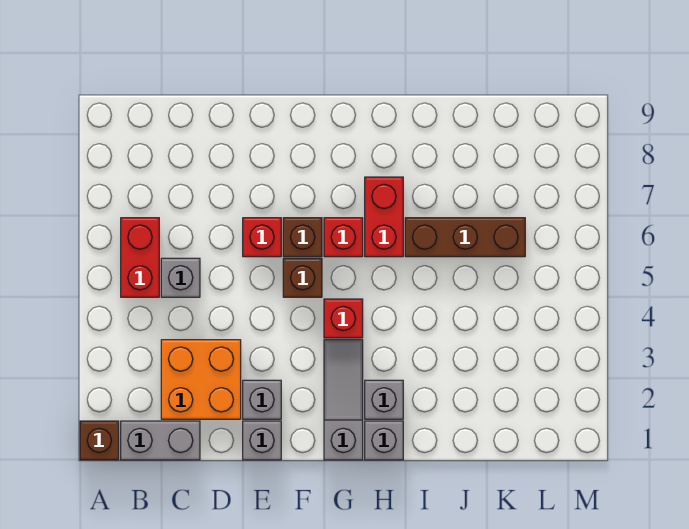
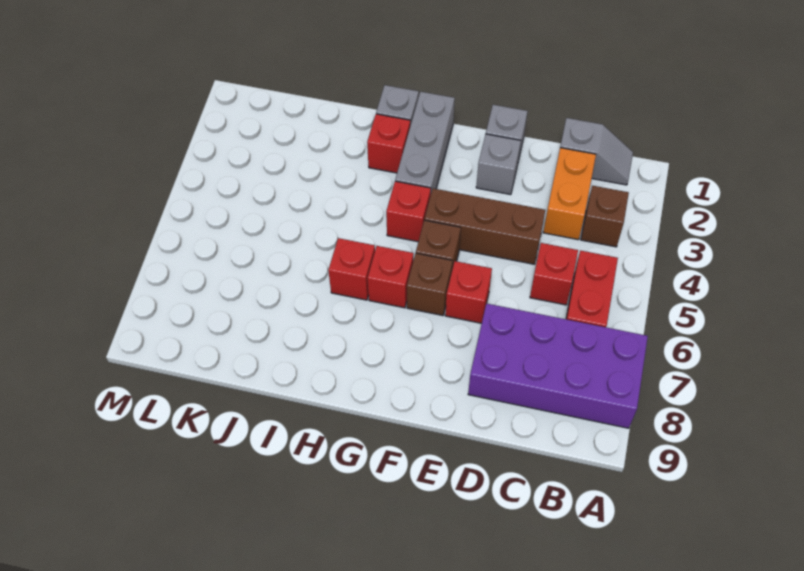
brown brick A1 level 1 -> brown brick B3 level 1
none -> purple brick A7:D8 level 1
grey brick B1:C1 level 1 -> grey slope B1:C1 level 1 top C
orange brick C2:D3 level 1 -> orange brick C2:C3 level 1
grey brick C5 level 1 -> red brick C5 level 1
grey slope G1:G3 level 1 top 1 -> grey brick G1:G3 level 1
grey brick H2 level 1 -> red brick H2 level 1
red brick H6:H7 level 1 -> red brick H6 level 1
brown brick I6:K6 level 1 -> brown brick D4:F4 level 1

